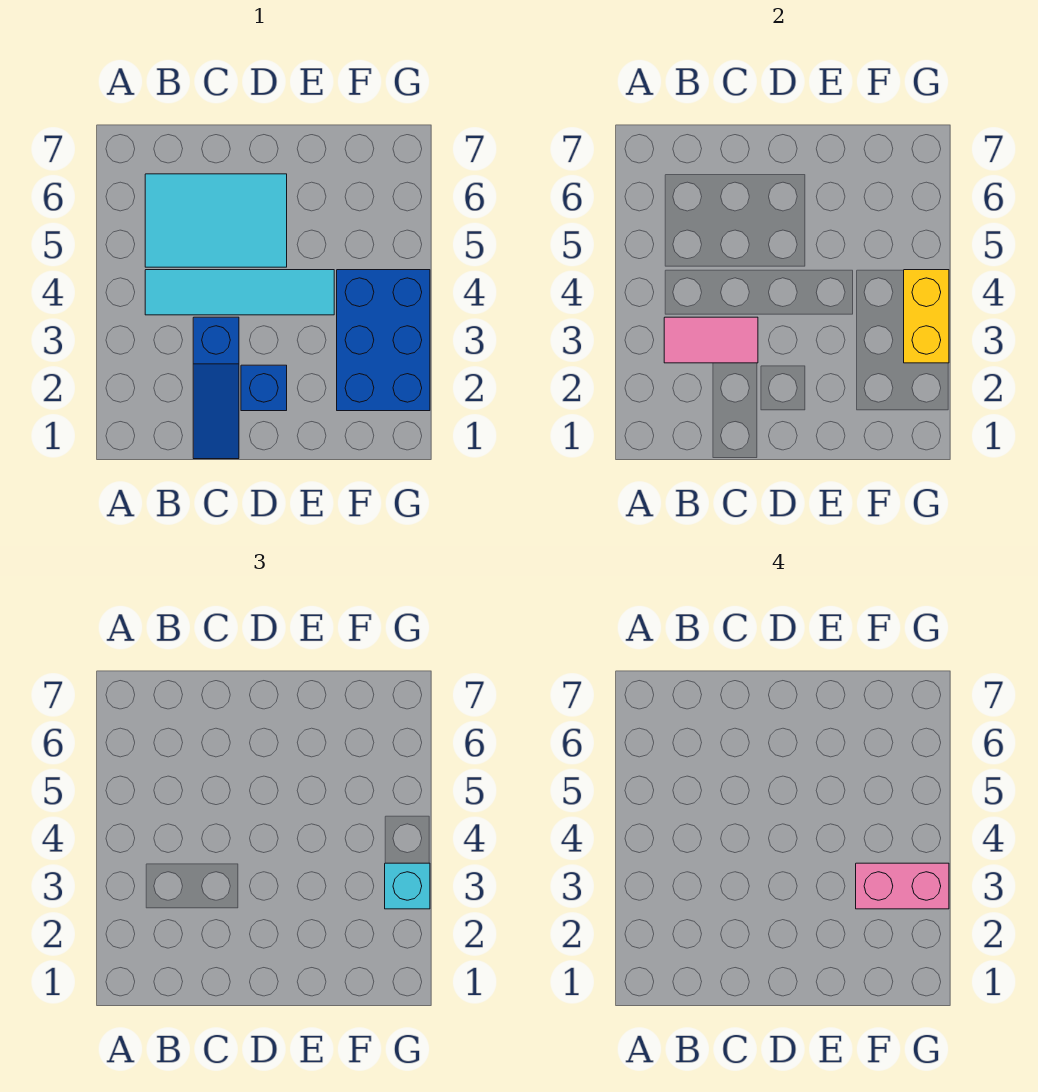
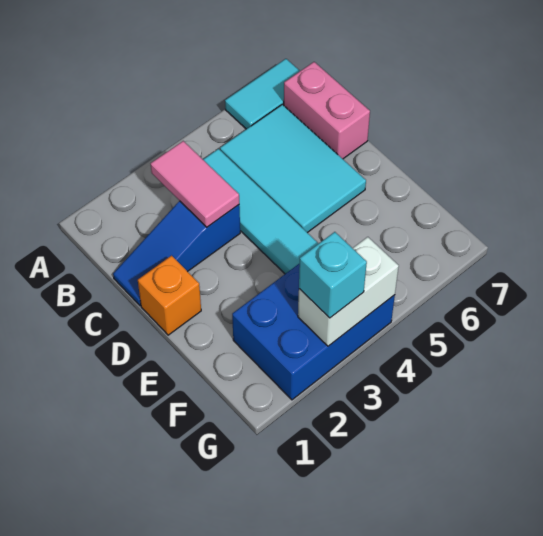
none -> cyan tile A6:A7 level 1
none -> orange brick D1 level 1
blue brick D2 level 1 -> none
pink brick F3:G3 level 4 -> pink brick B7:C7 level 1
yellow brick G3:G4 level 2 -> white brick G3:G4 level 2

